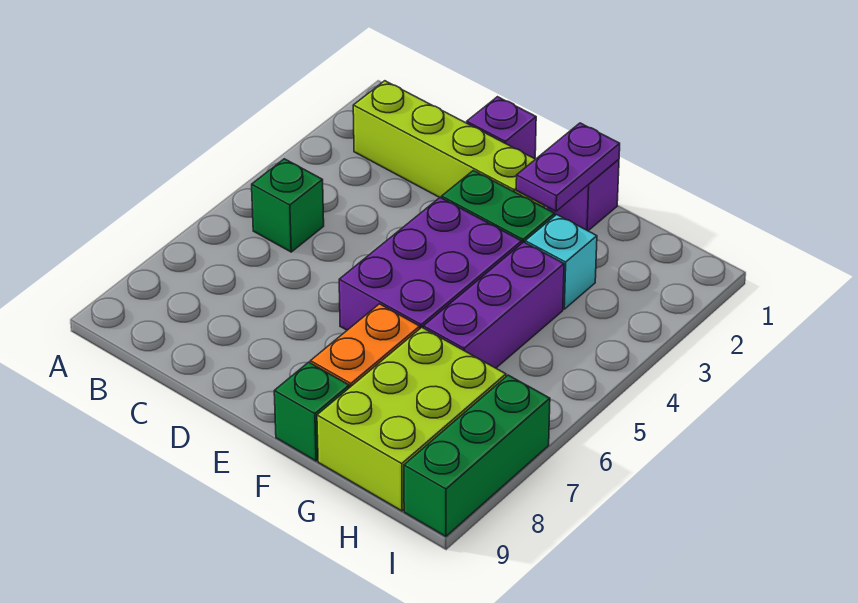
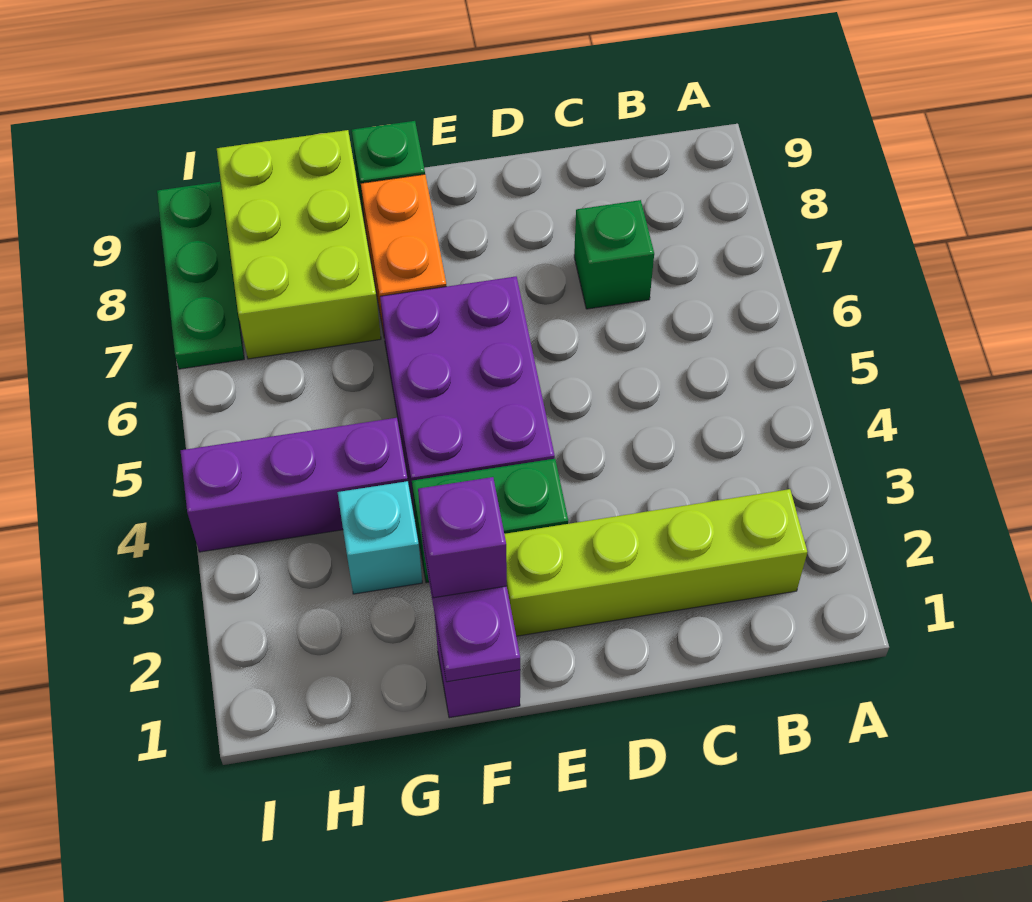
green brick B5 level 1 -> green brick C7 level 1
purple brick D1 level 1 -> purple brick F2 level 3
purple brick G4:G6 level 1 -> purple brick G4:I4 level 1
green brick I7:I9 level 1 -> green plate I7:I9 level 1

